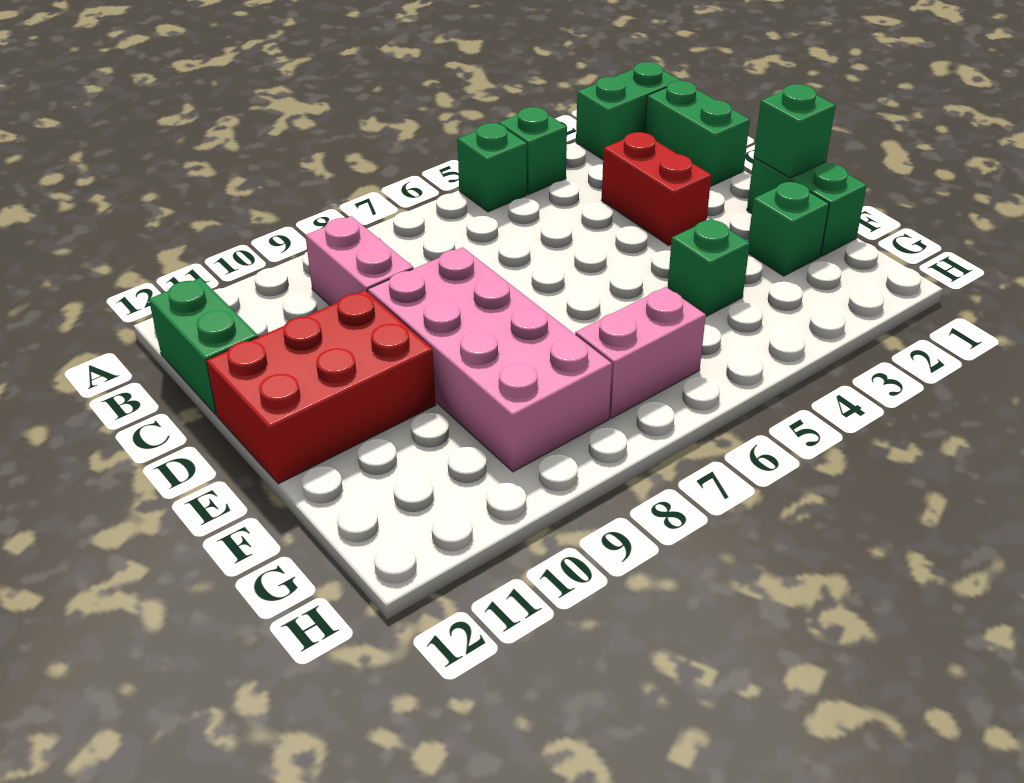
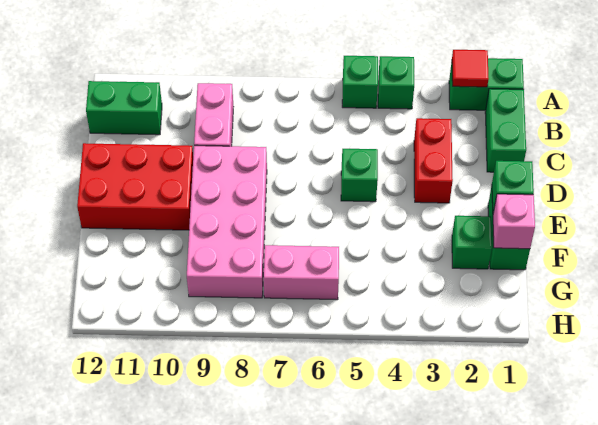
none -> red tile A2 level 2
green brick B12:C12 level 1 -> green brick B11:B12 level 1
none -> pink brick F1 level 2
green brick F4 level 1 -> green brick D5 level 1

